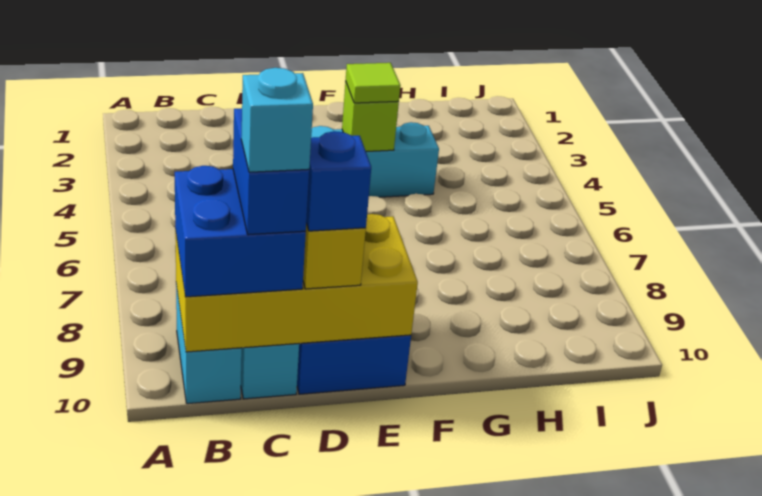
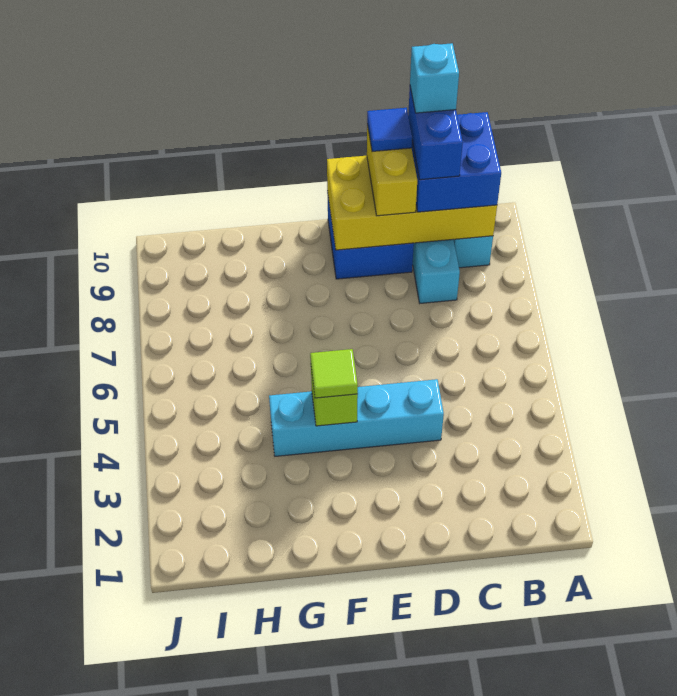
blue brick D10 level 4 -> blue tile D10 level 4

